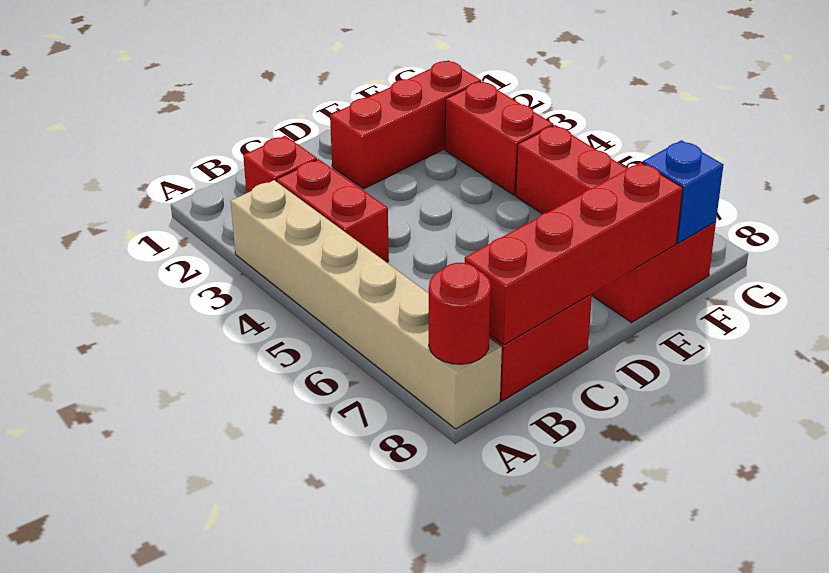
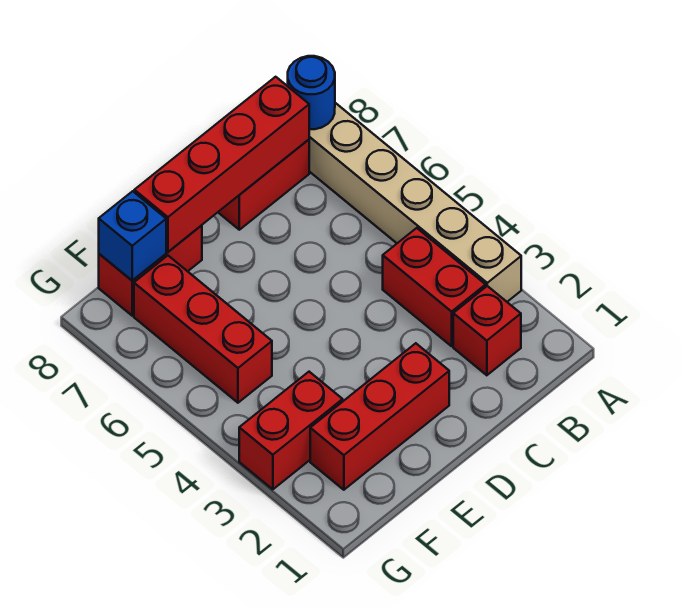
red round brick A8 level 2 -> blue round brick A8 level 2
red brick F3:F4 level 1 -> red brick F3:G3 level 1

